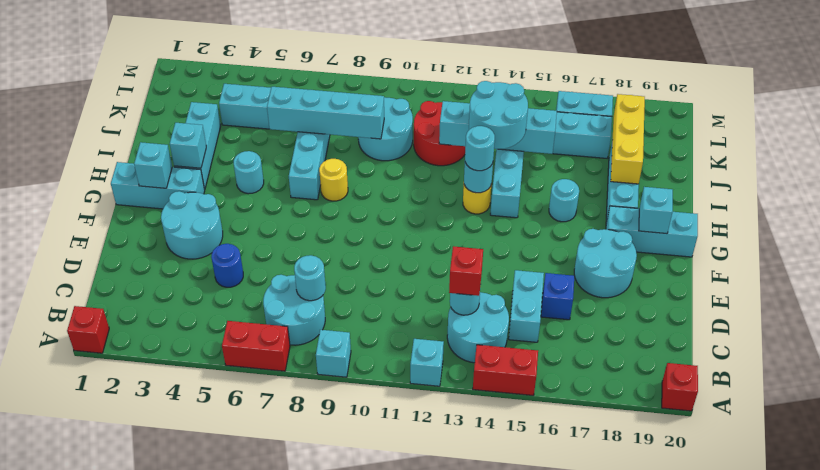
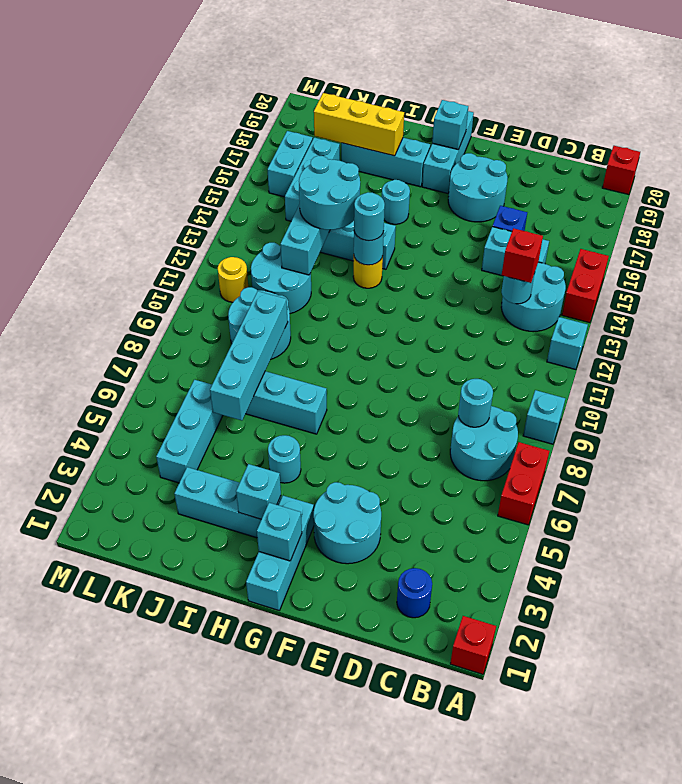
blue round brick D5 level 1 -> blue round brick C2 level 1
yellow round brick H8 level 1 -> yellow round brick L11 level 1
red round brick J11:K12 level 1 -> cyan round brick J11:K12 level 1

